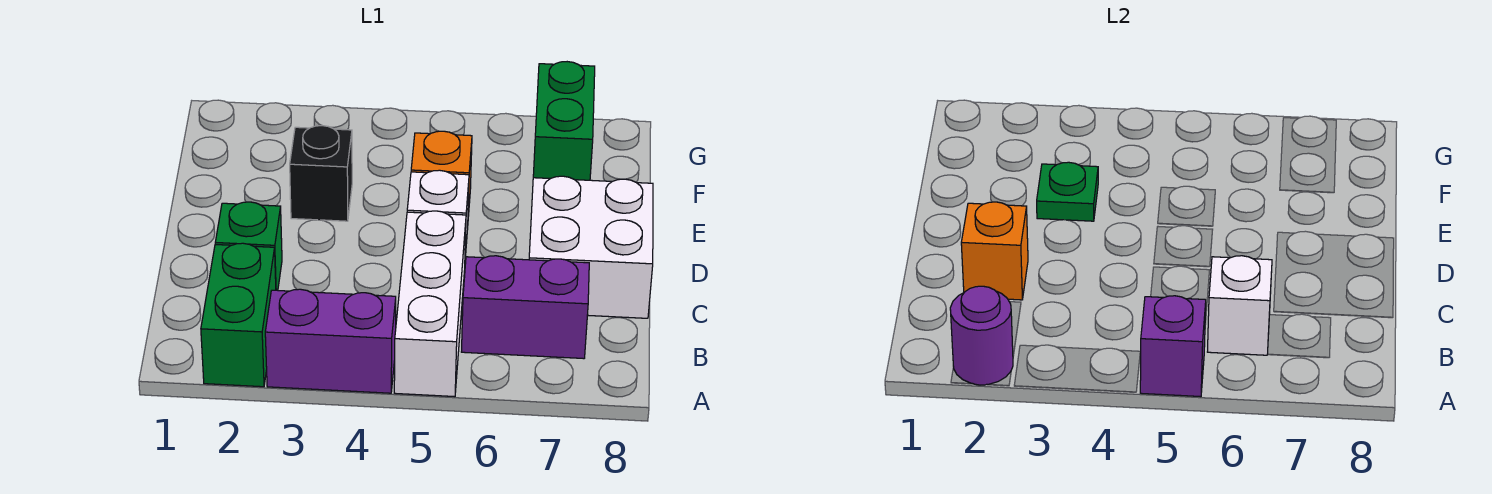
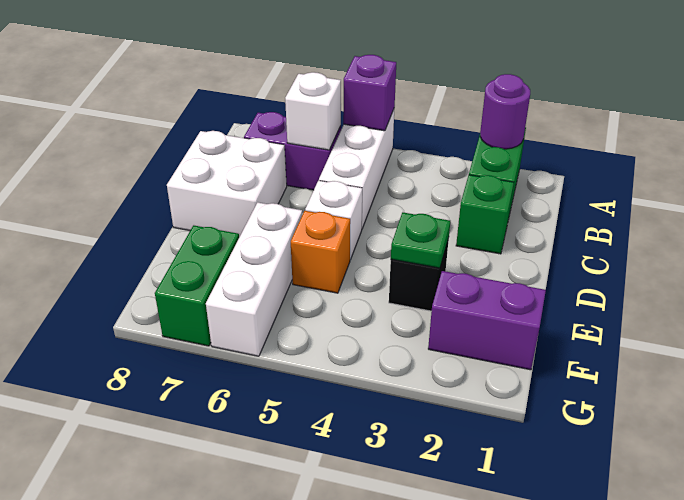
purple brick A3:A4 level 1 -> purple brick F1:F2 level 1
orange brick C2 level 2 -> none
none -> white brick E6:G6 level 1

